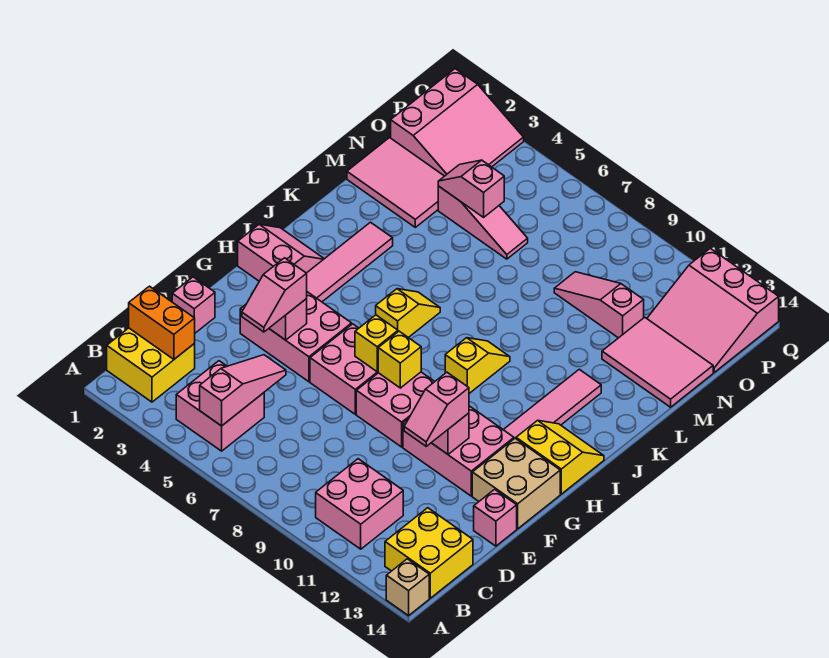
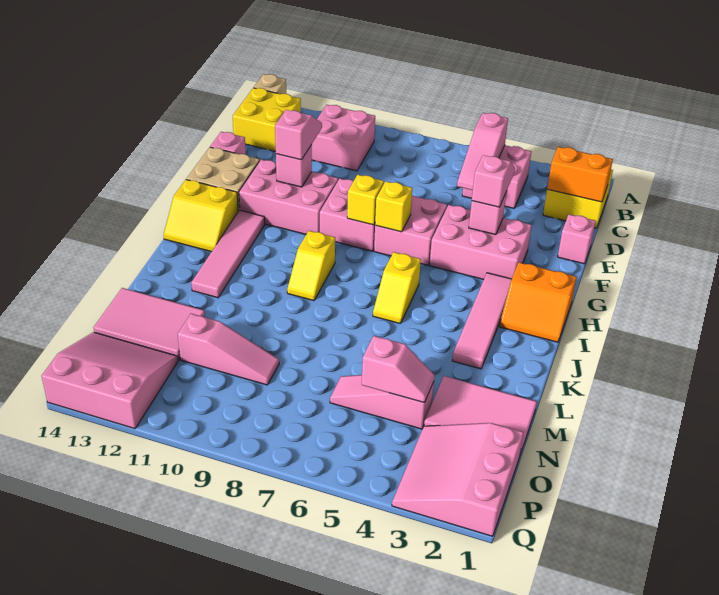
pink slope H1:I2 level 1 top H -> orange slope H1:I2 level 1 top H

